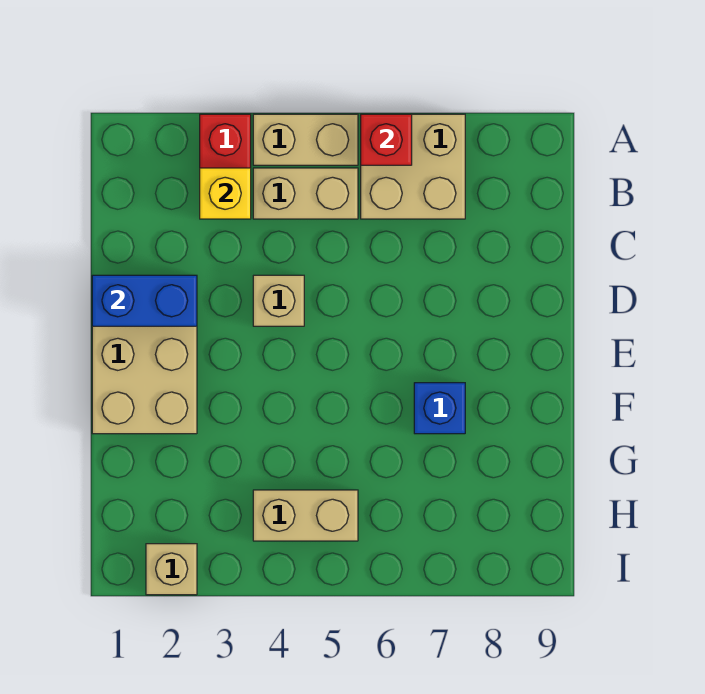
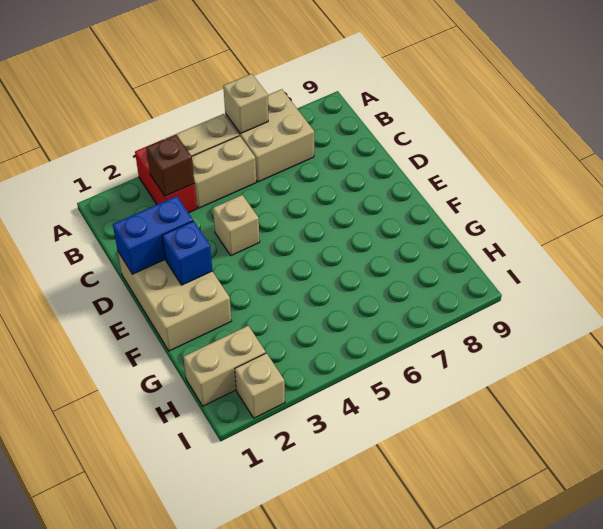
red brick A6 level 2 -> tan brick A6 level 2
yellow brick B3 level 2 -> brown brick B3 level 2
blue brick F7 level 1 -> blue brick E2 level 2
tan brick H4:H5 level 1 -> tan brick H1:H2 level 1

